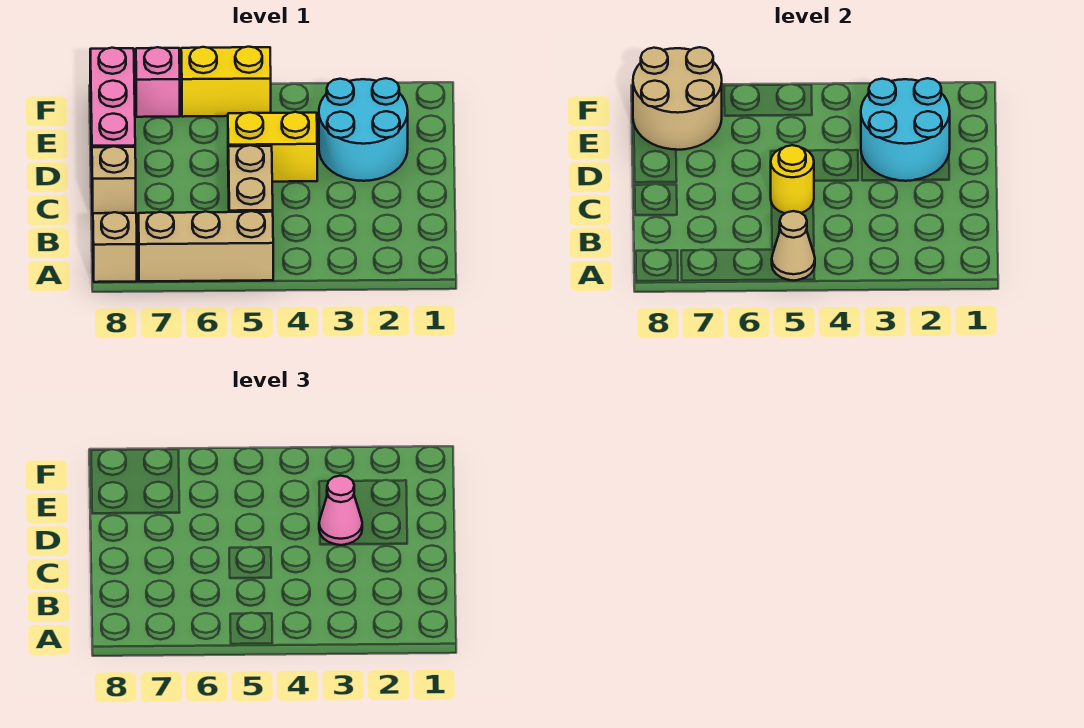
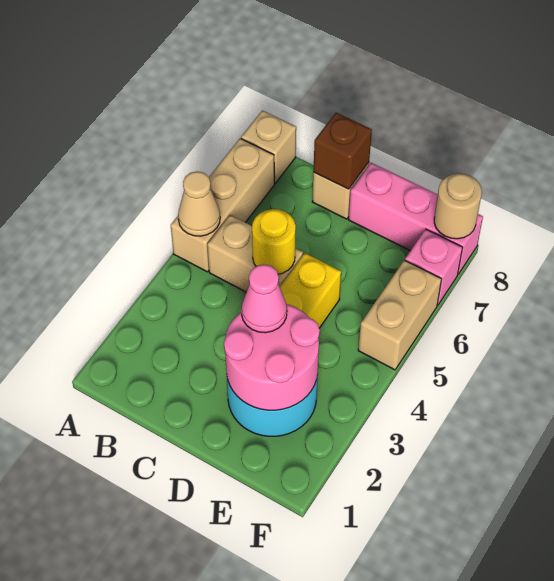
none -> brown brick C8 level 2
cyan round brick D2:E3 level 2 -> pink round brick D2:E3 level 2
tan round brick E7:F8 level 2 -> tan round brick F8 level 2
yellow brick F5:F6 level 1 -> tan brick F5:F6 level 1

